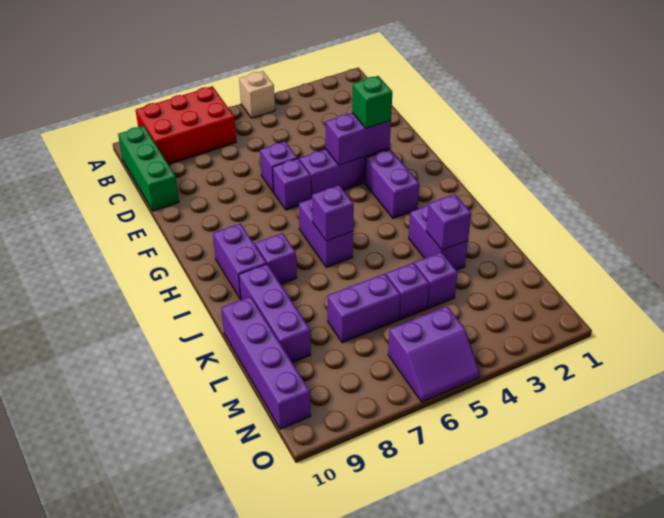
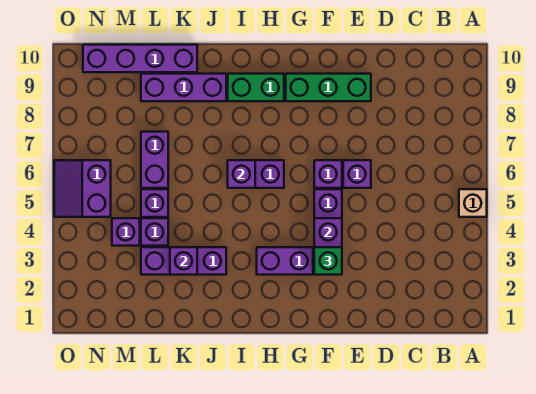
red brick A7:B9 level 1 -> none
green brick B10:D10 level 1 -> green brick E9:G9 level 1
purple brick H9:I9 level 1 -> green brick H9:I9 level 1
purple brick I8 level 1 -> purple brick M4 level 1
purple brick J3:K3 level 1 -> purple brick J3:L3 level 1

